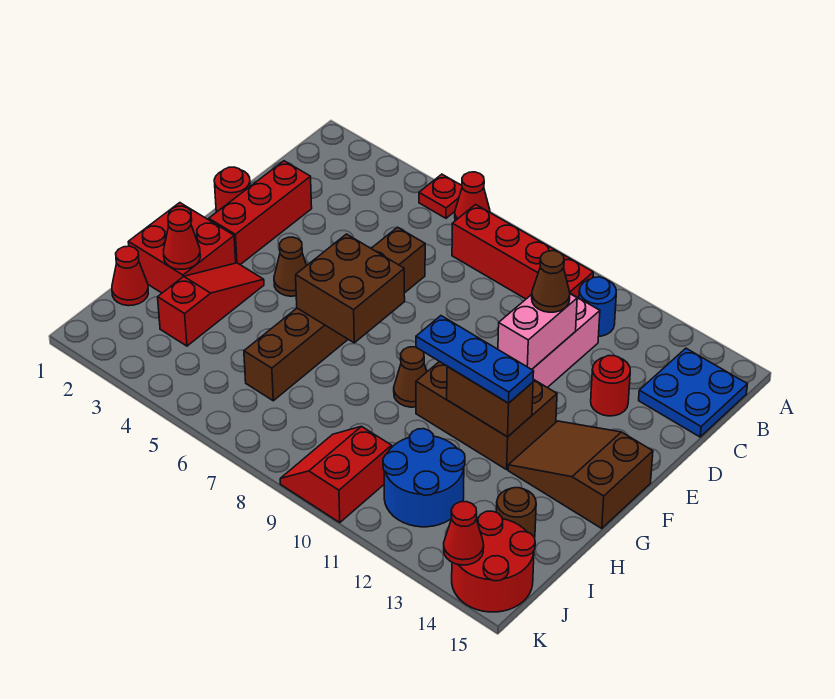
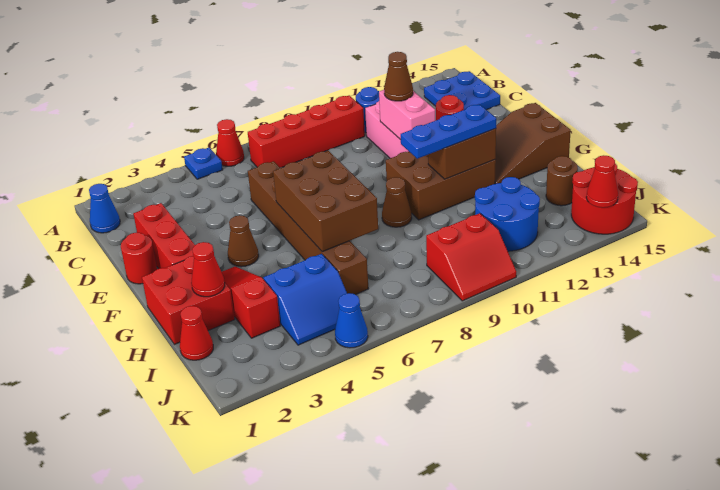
red plate A5 level 1 -> blue plate A5 level 1
none -> blue cone B1 level 1
brown brick F6:G7 level 2 -> brown brick F6:H7 level 2
none -> blue slope I4:J5 level 1 top I
red slope J9:K10 level 1 top 10 -> red slope J9:K10 level 1 top J
none -> blue cone K5 level 1

